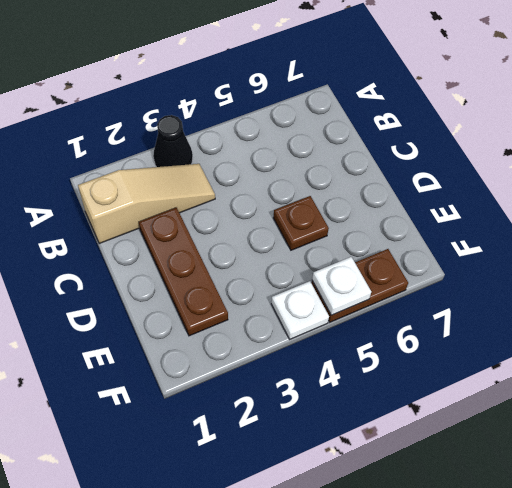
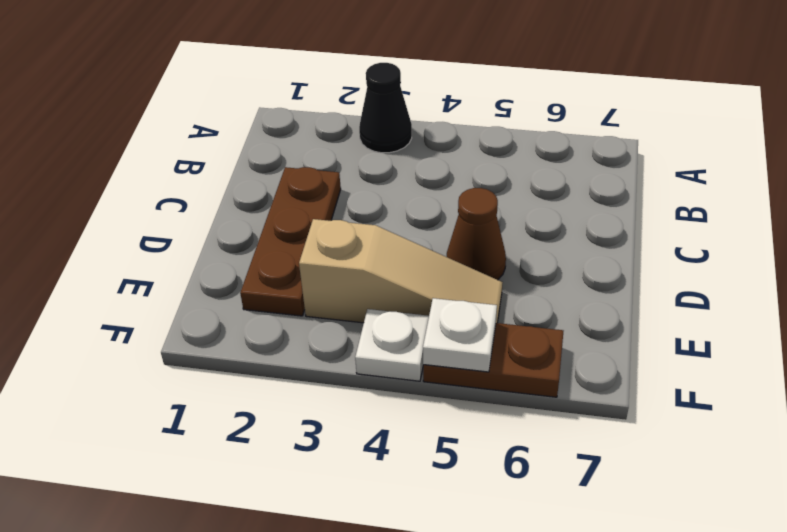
tan slope B1:B3 level 1 top 1 -> tan slope E3:E5 level 1 top 3
brown plate D5 level 1 -> brown cone D5 level 1

